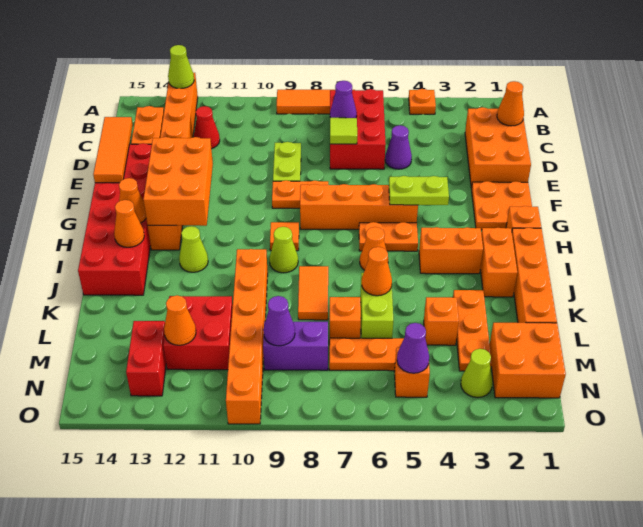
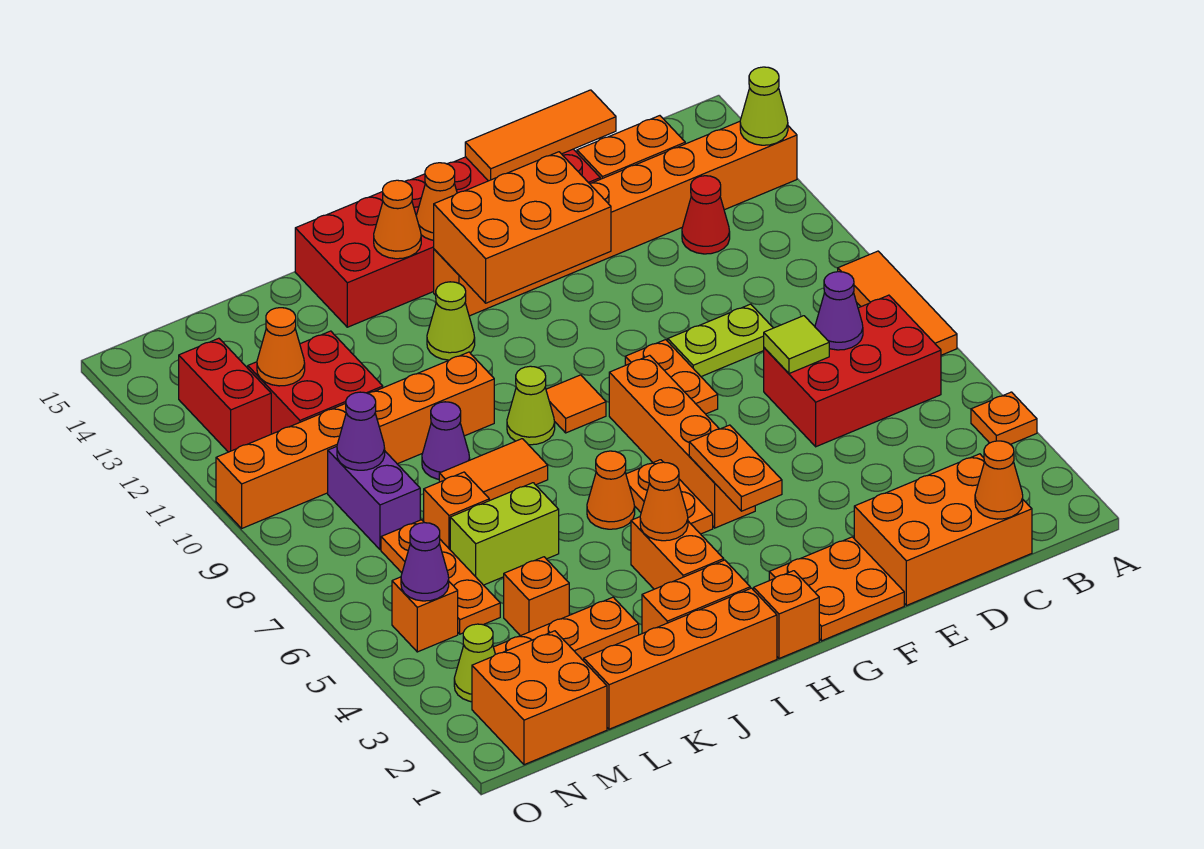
purple cone D5 level 1 -> purple cone K9 level 1
lime plate G4:G5 level 2 -> orange plate G4:G5 level 2
orange cone K6 level 2 -> orange cone I4 level 2
red brick M13:N13 level 1 -> red brick N12:N13 level 1

